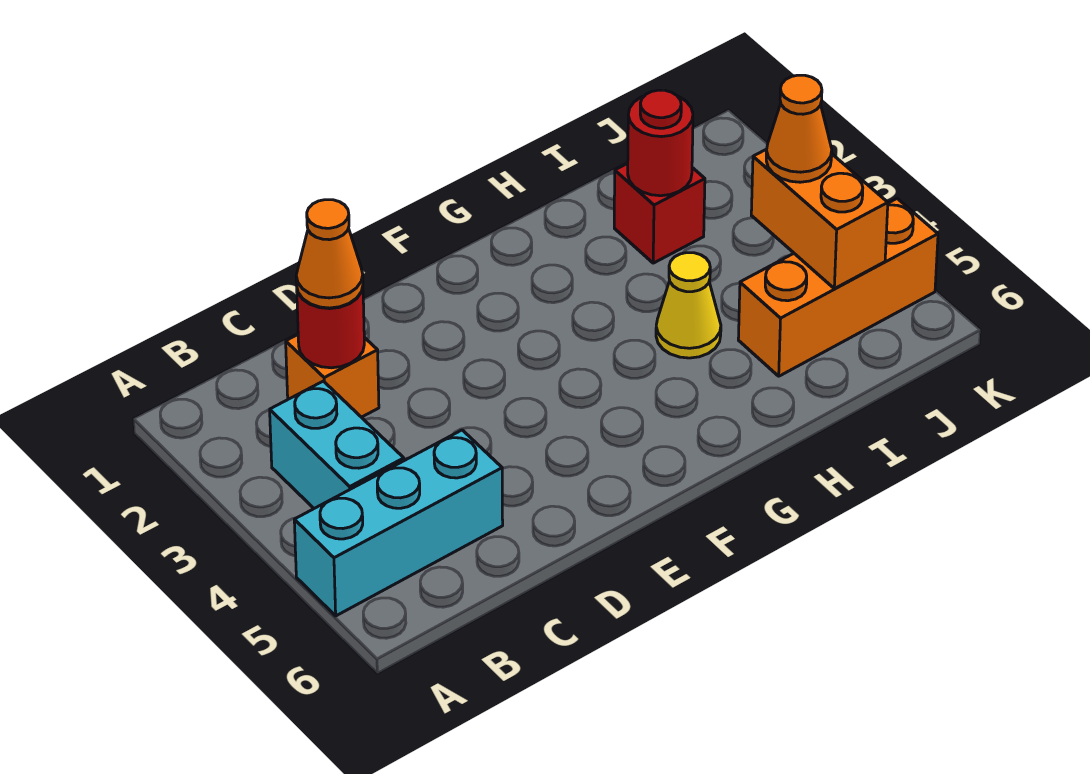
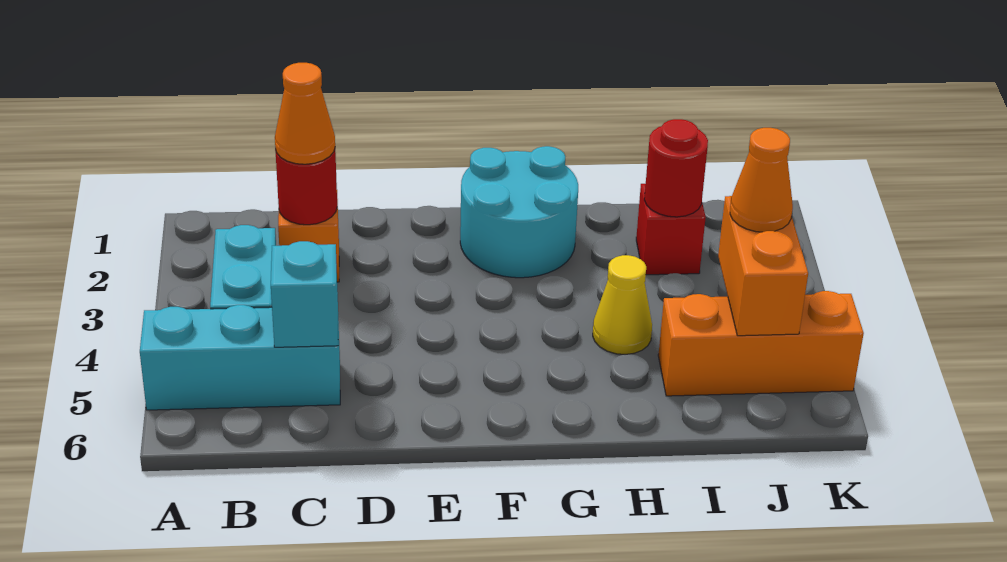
none -> cyan brick C5 level 2
none -> cyan round brick F1:G2 level 1

